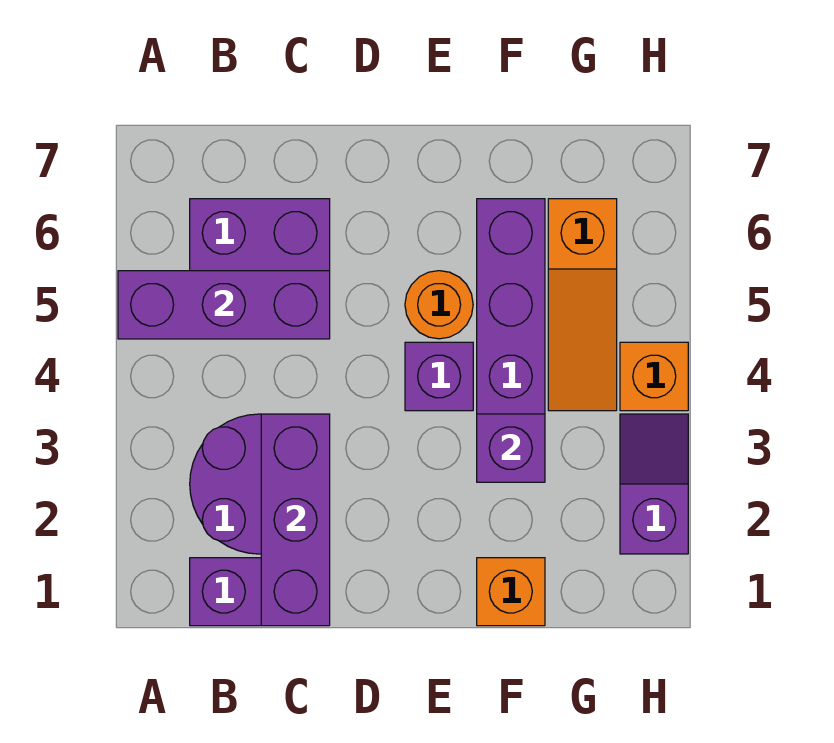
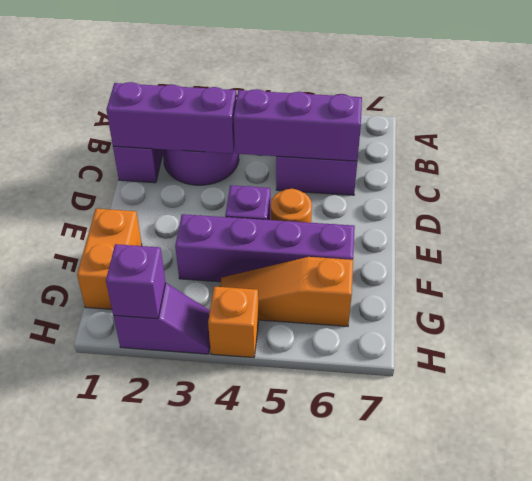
purple brick A5:C5 level 2 -> purple brick C4:C6 level 2
orange brick F1 level 1 -> orange brick F1:G1 level 1
purple brick F3 level 2 -> purple brick H2 level 2

